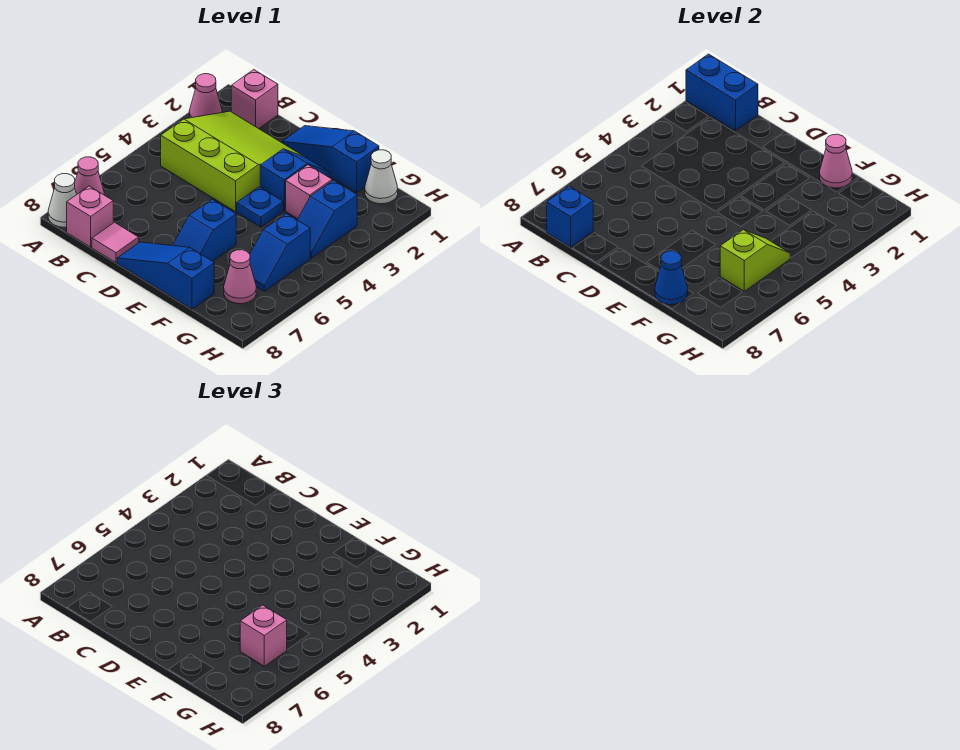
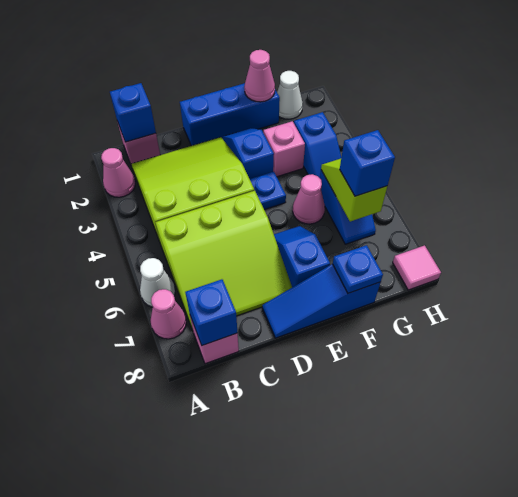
blue brick A1:B1 level 2 -> blue brick B1 level 2
white cone A8 level 1 -> white cone A6 level 1
none -> lime slope B5:D7 level 1 top 5
pink tile C8 level 1 -> pink tile H8 level 1
blue slope D1:F1 level 1 top F -> blue brick D1:F1 level 1
blue slope E6:E7 level 1 top 6 -> blue slope E6:E7 level 1 top 7
blue cone F8 level 2 -> blue plate F8 level 2
pink brick G6 level 3 -> blue brick G6 level 3
pink cone G7 level 1 -> pink cone F5 level 1

